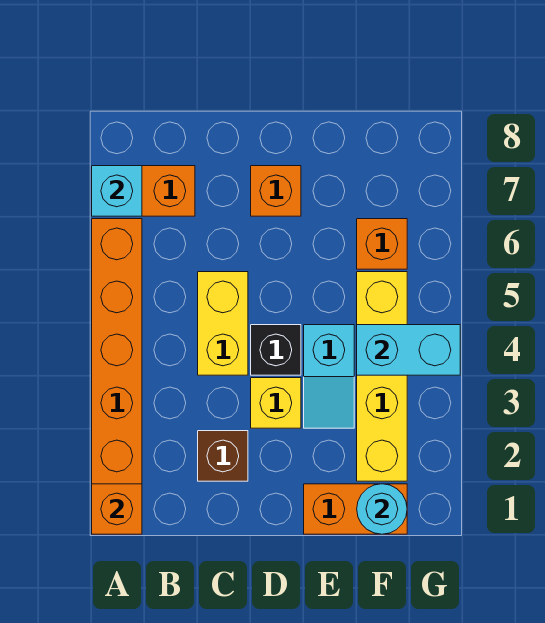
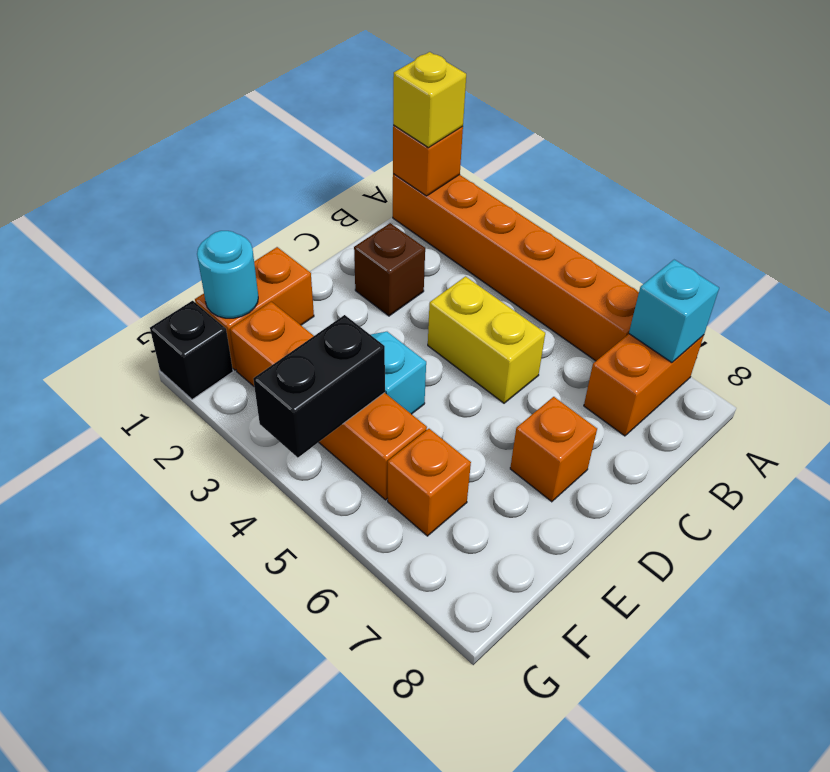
yellow brick D3 level 1 -> yellow brick A1 level 3
black brick D4 level 1 -> black brick G1 level 1
yellow brick F2:F5 level 1 -> orange brick F2:F5 level 1
cyan brick F4:G4 level 2 -> black brick F4:G4 level 2

